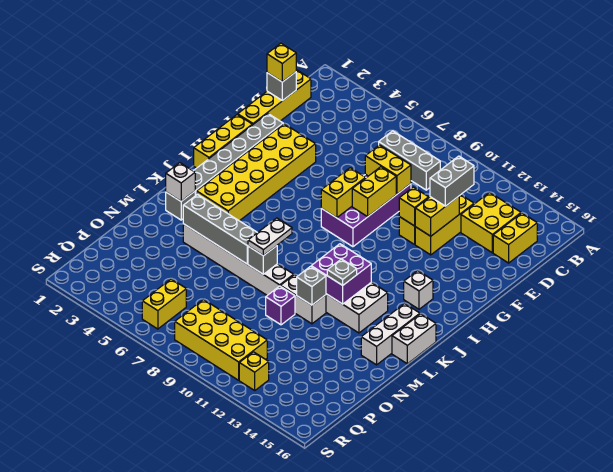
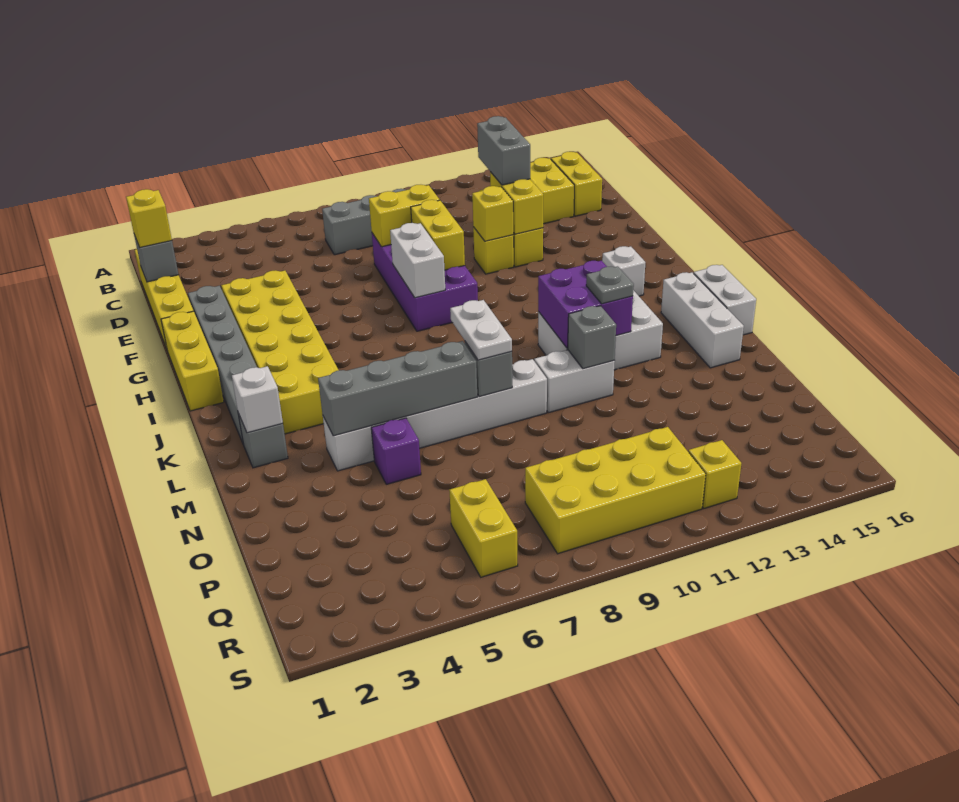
yellow brick G8:H8 level 2 -> white brick G8:H8 level 2
purple brick N10 level 1 -> purple brick N5 level 1

